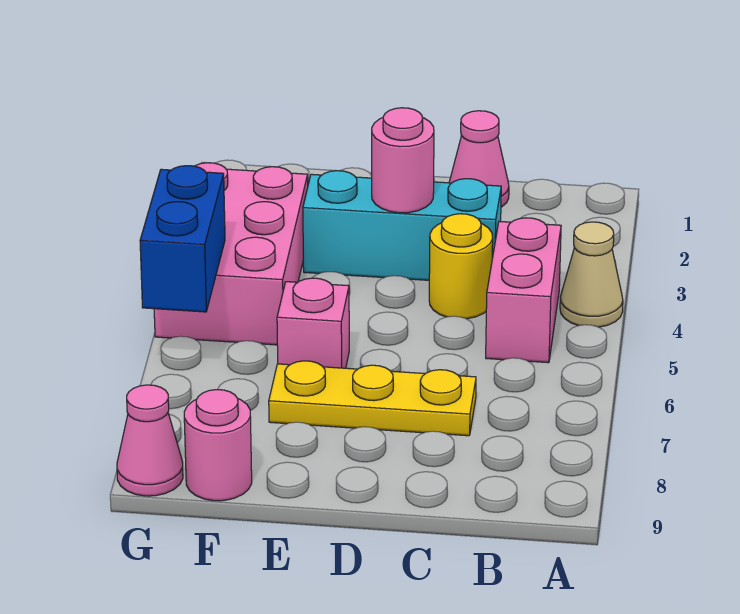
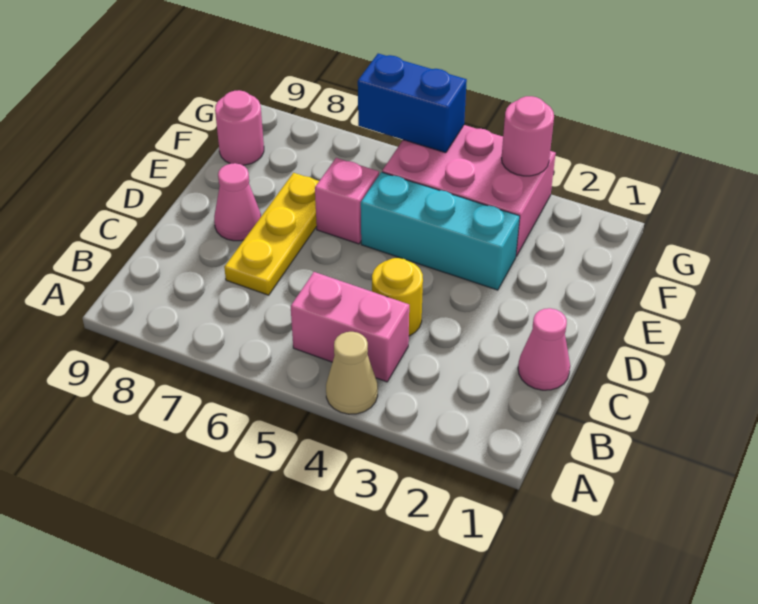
cyan brick C3:E3 level 1 -> cyan brick E3:E5 level 1
pink round brick D3 level 2 -> pink round brick G3 level 2
pink cone G9 level 1 -> pink cone D8 level 1

